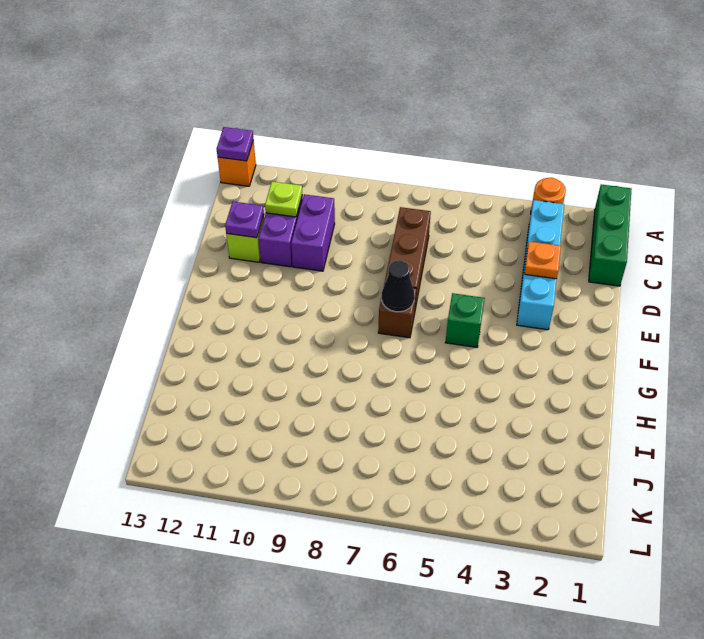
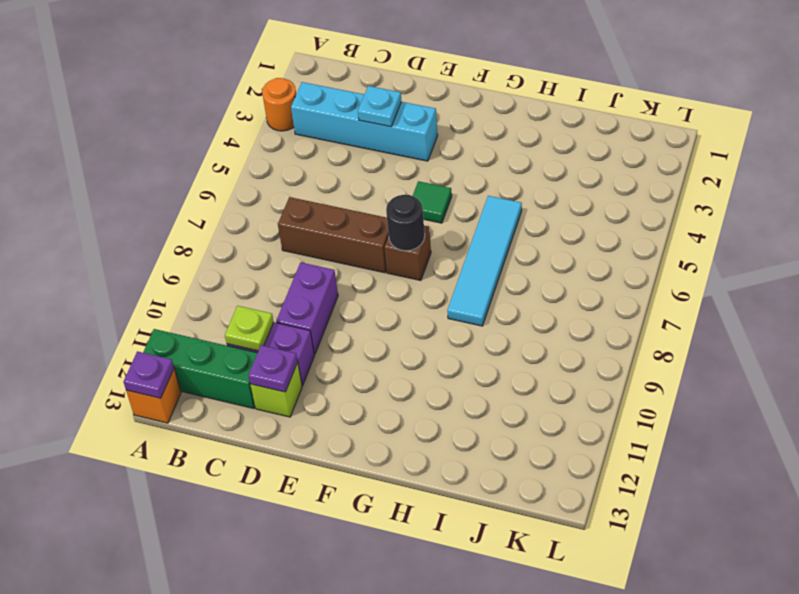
green brick A1:C1 level 1 -> green brick A12:C12 level 1
purple brick C10:D10 level 1 -> purple brick D9:D10 level 1
orange plate D3 level 2 -> cyan plate D3 level 2
green brick F5 level 1 -> green tile F5 level 1
black cone F7 level 2 -> black round brick F7 level 2
none -> cyan tile H5:H8 level 1

